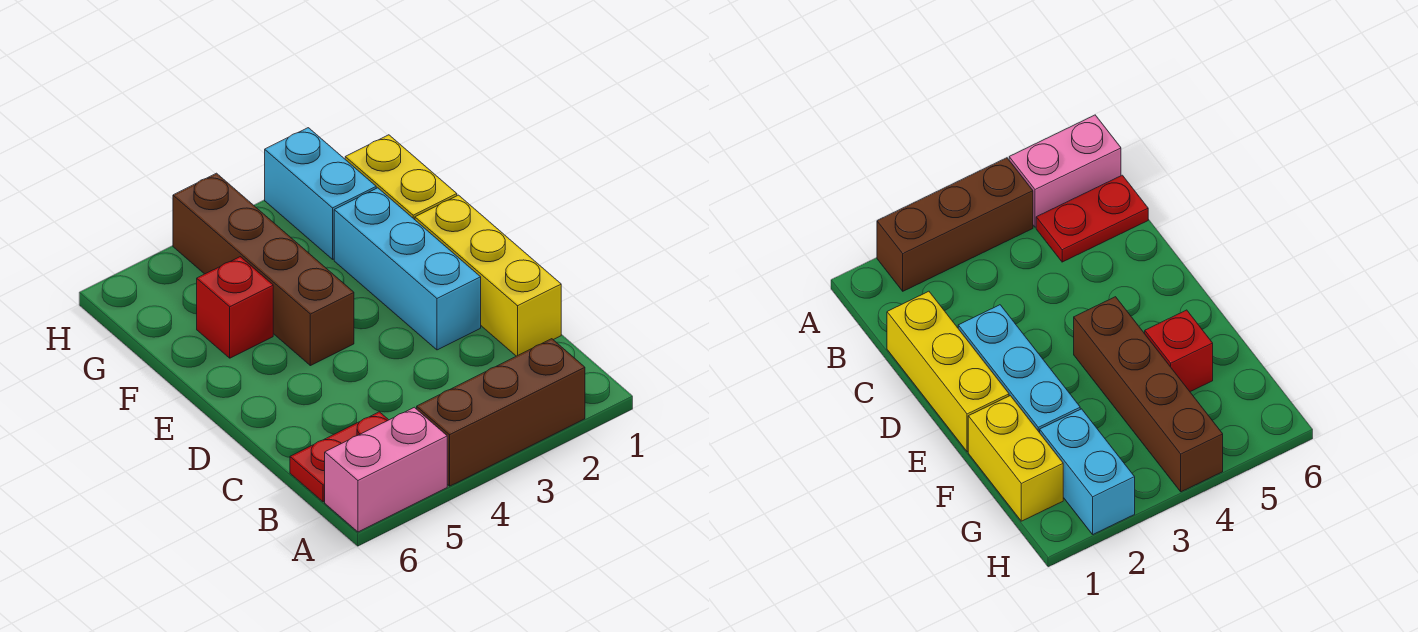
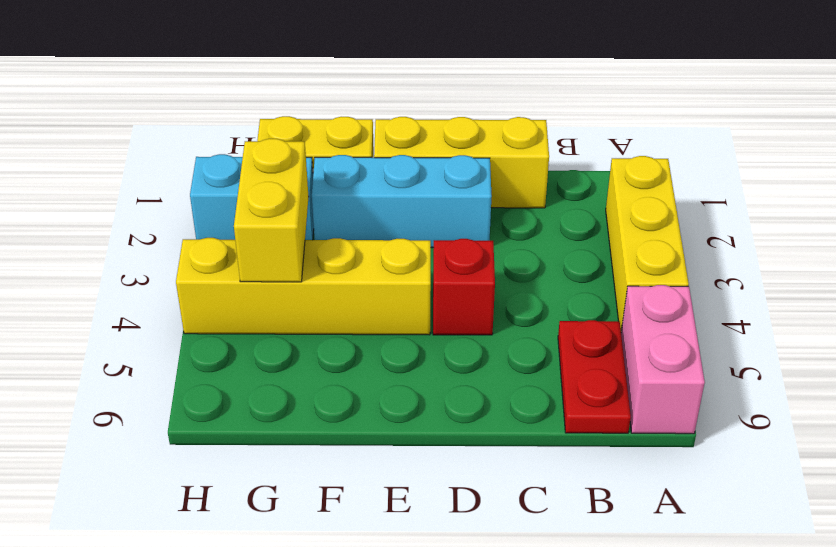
brown brick A2:A4 level 1 -> yellow brick A2:A4 level 1
brown brick E4:H4 level 1 -> yellow brick E4:H4 level 1
red brick F5 level 1 -> red brick D4 level 1
none -> yellow brick G3:G4 level 2

